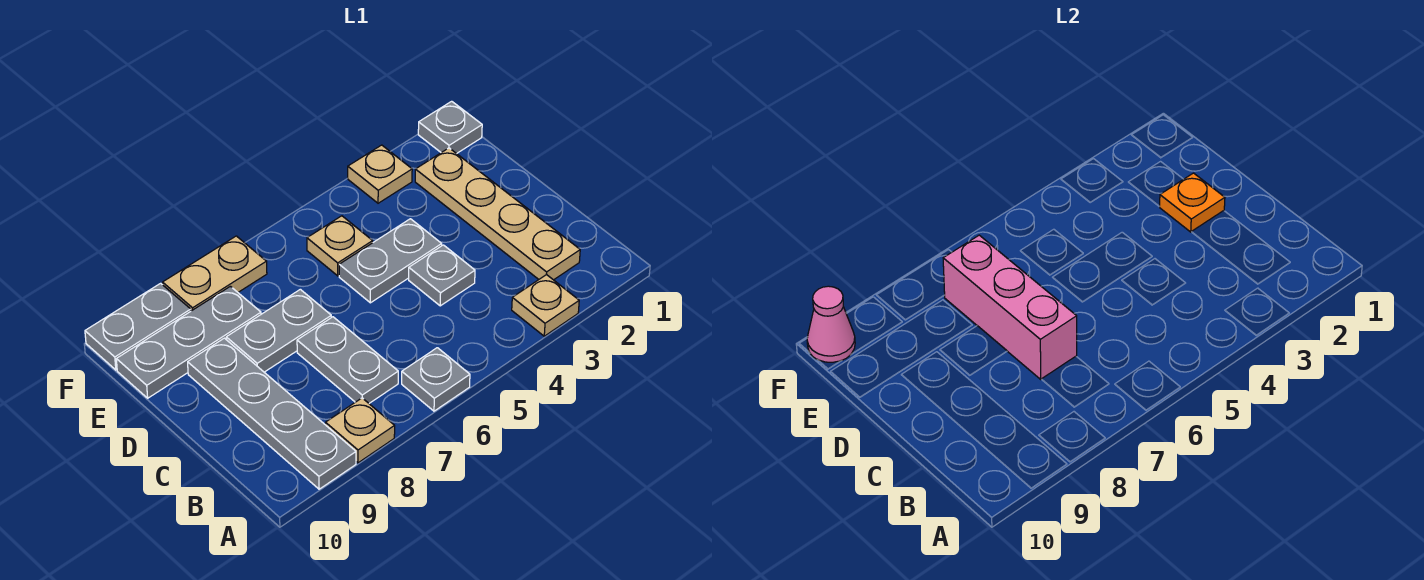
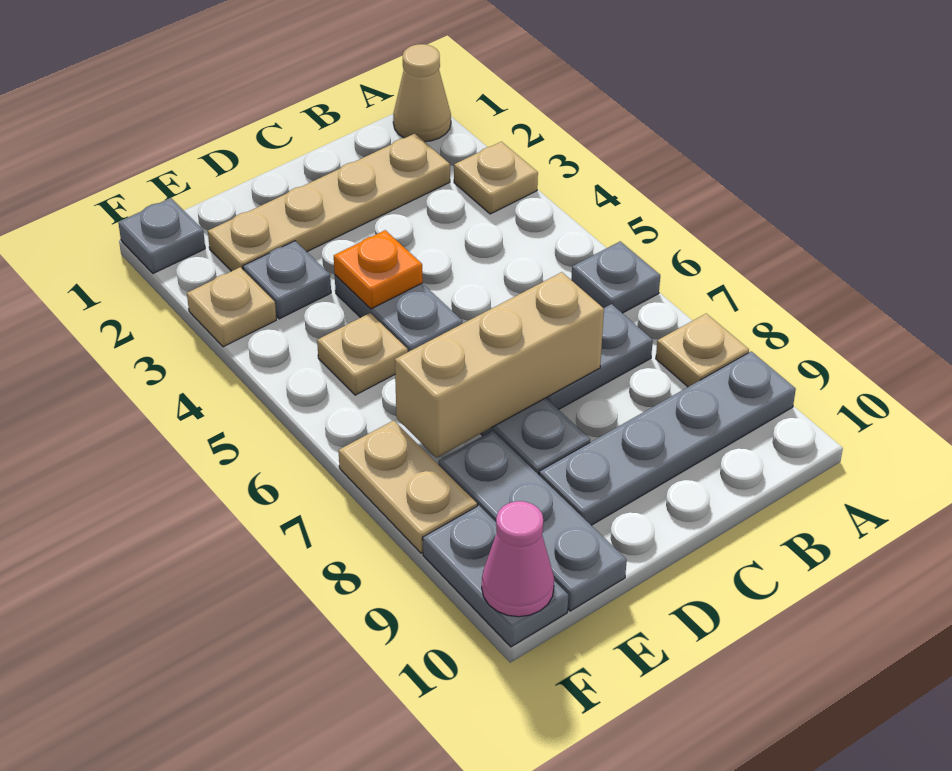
none -> tan cone A1 level 1
grey plate C4 level 1 -> grey plate E3 level 1
pink brick C7:E7 level 2 -> tan brick C7:E7 level 2
orange plate D2 level 2 -> orange plate D4 level 2

